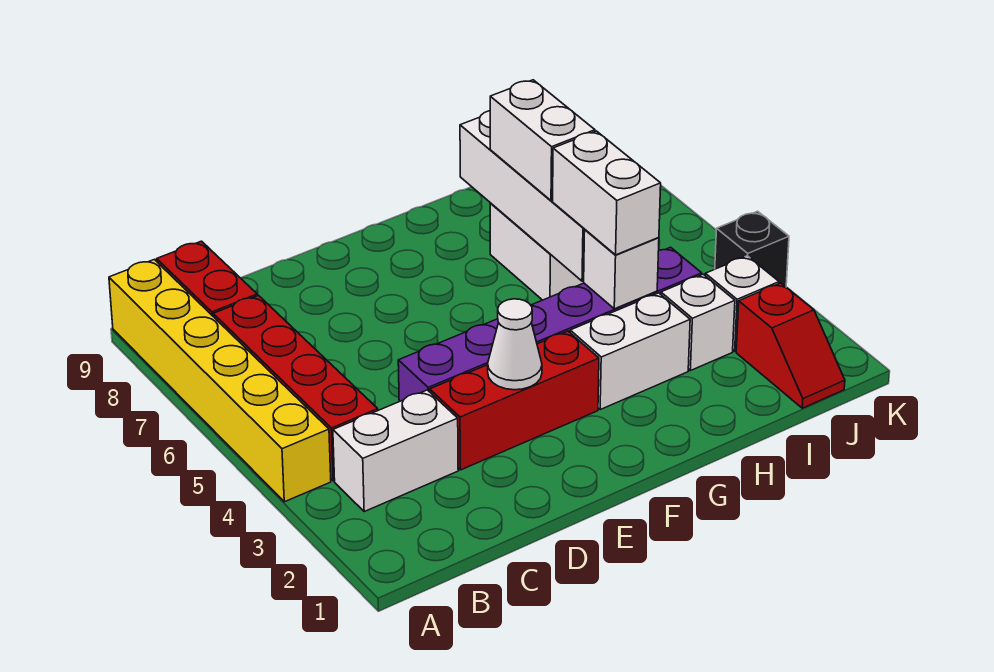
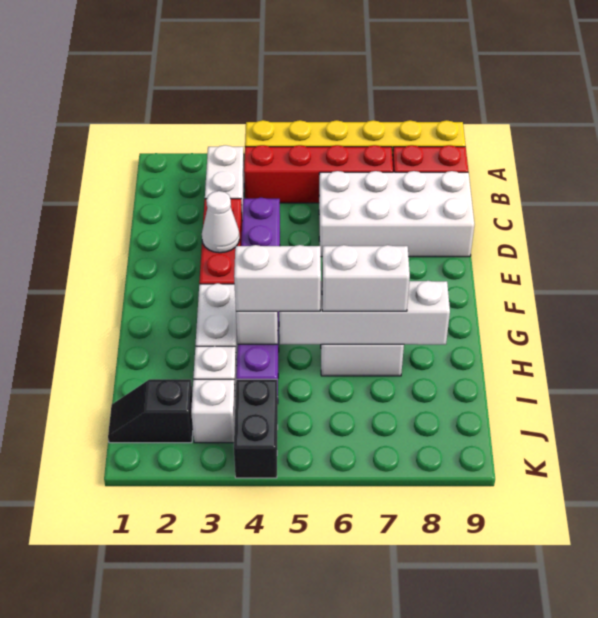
none -> white brick C6:D9 level 1
red slope J1:J2 level 1 top 2 -> black slope J1:J2 level 1 top 2
black brick K4 level 1 -> black brick J4:K4 level 1

